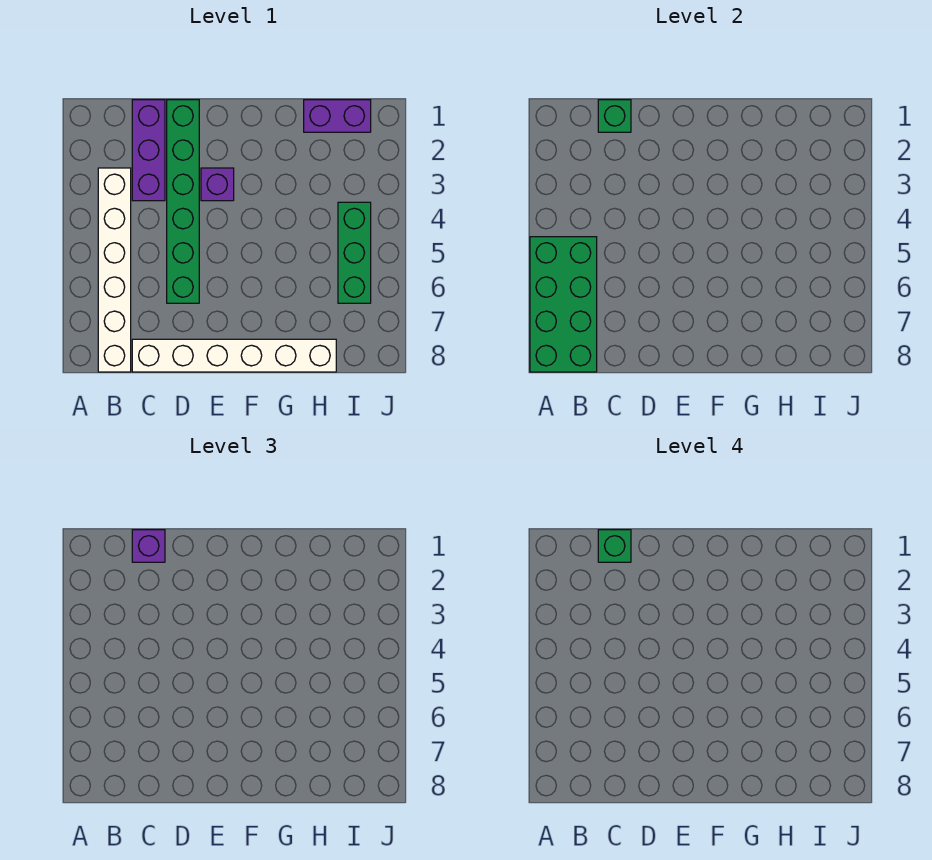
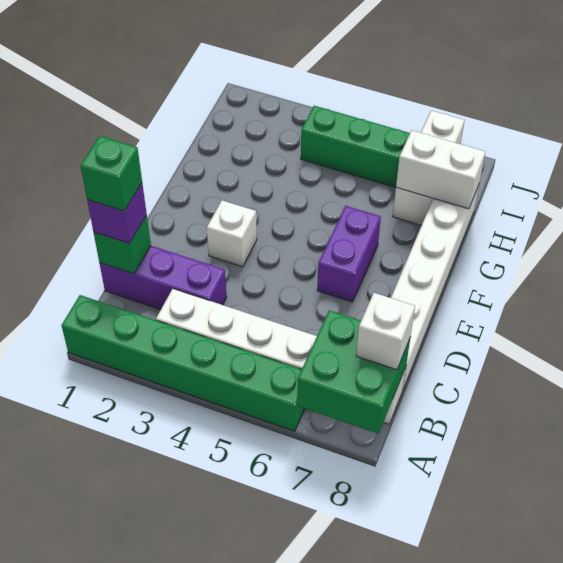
green brick A5:B8 level 2 -> green brick A7:B8 level 2
none -> white brick B8 level 3
green brick D1:D6 level 1 -> green brick A1:A6 level 1
purple brick E3 level 1 -> white brick E3 level 1
purple brick H1:I1 level 1 -> purple brick E6:F6 level 1
none -> white brick H7:J7 level 1
none -> white brick H7:H8 level 2

